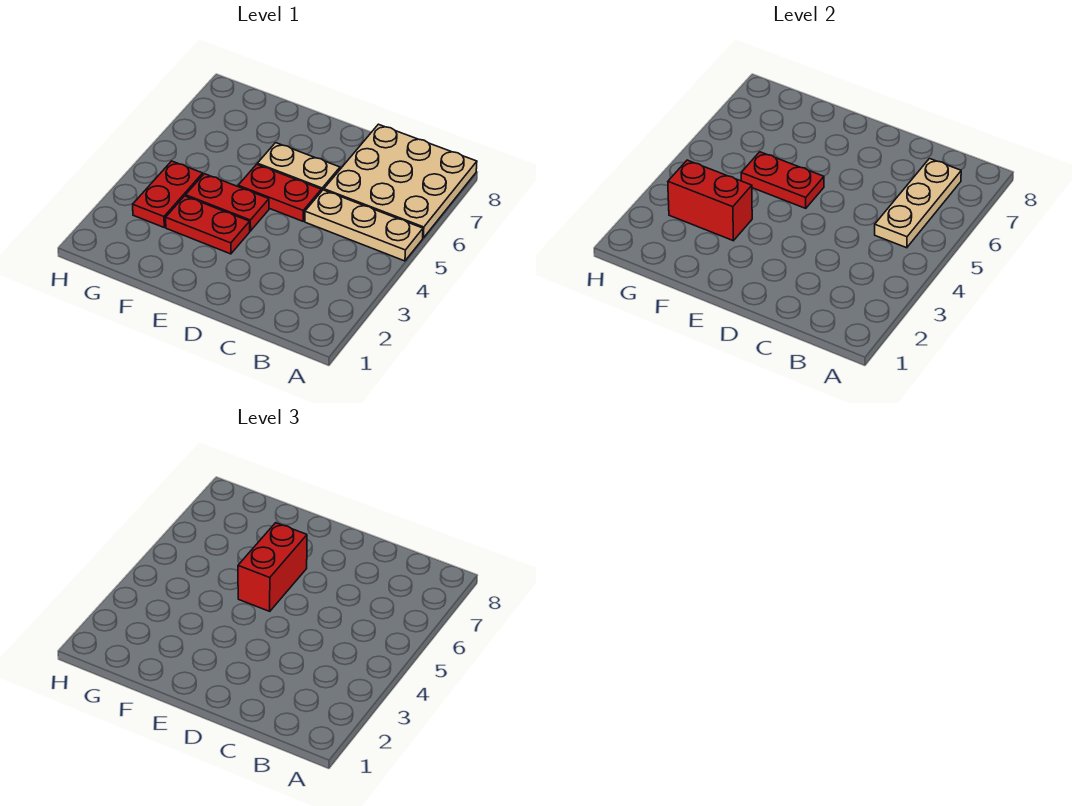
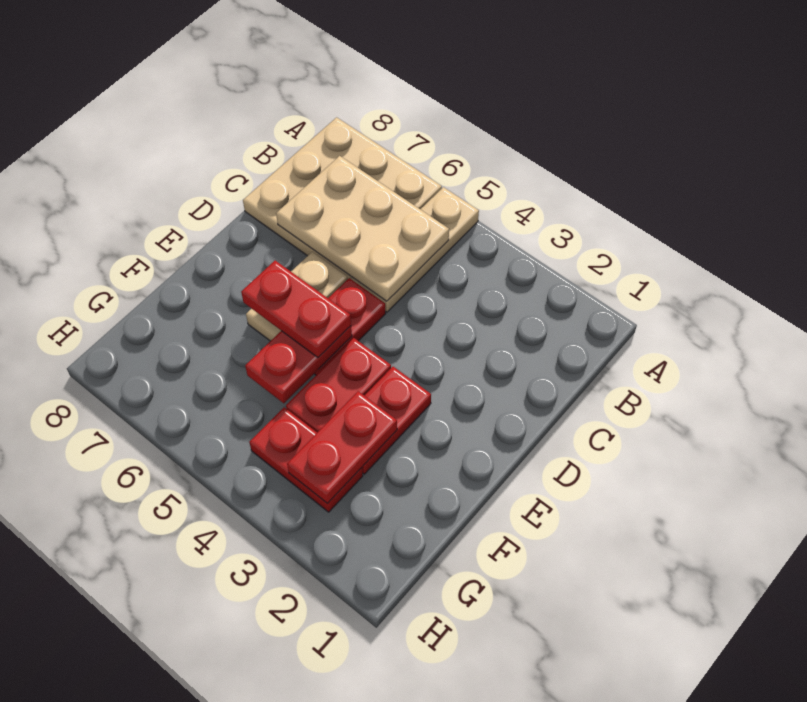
tan plate B5:B7 level 2 -> tan plate B5:C7 level 2
red brick E5:E6 level 3 -> red plate E5:E6 level 3
red brick F3:G3 level 2 -> red plate F3:G3 level 2

